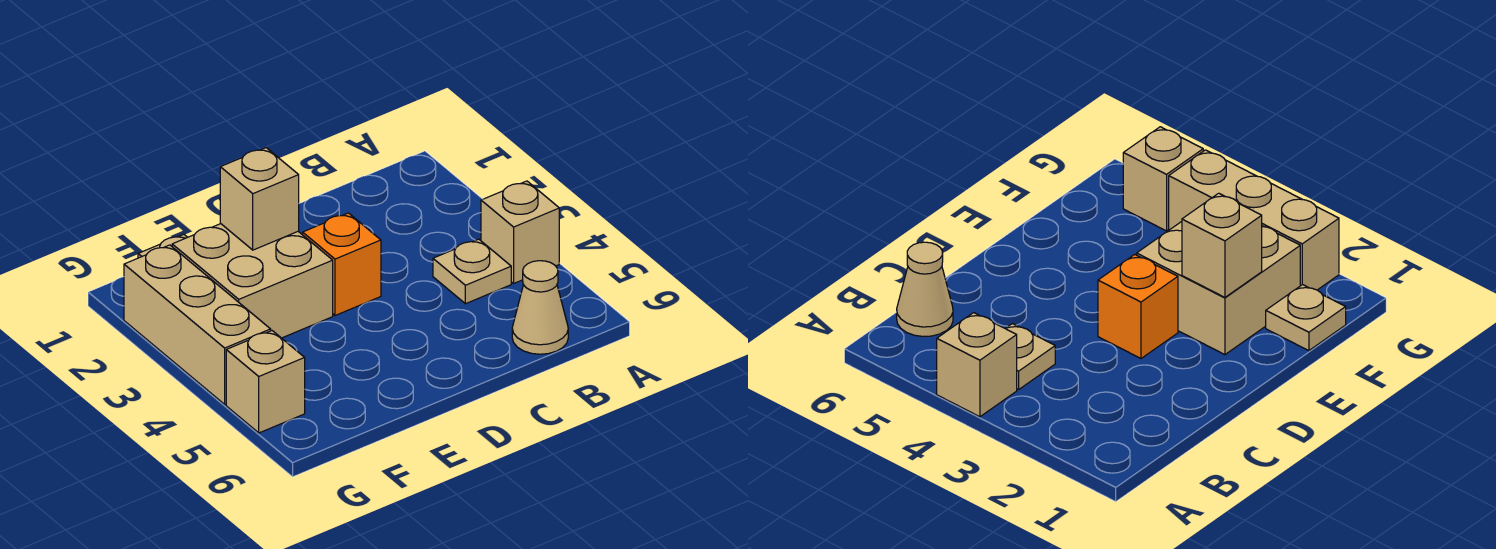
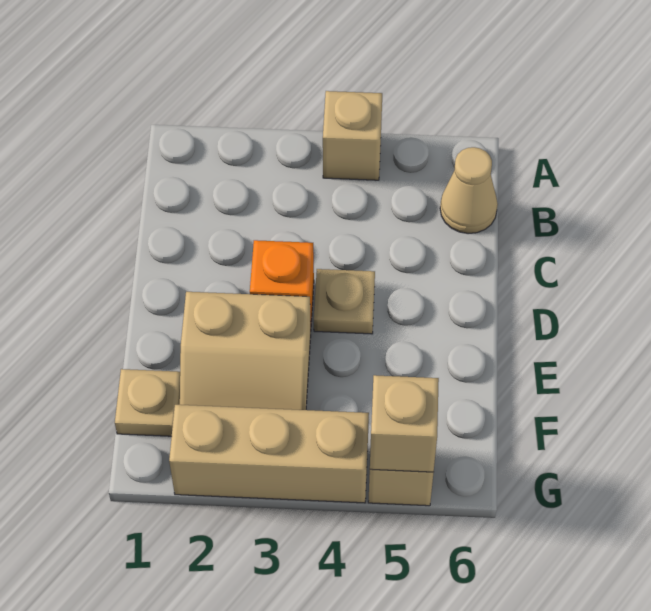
tan plate B4 level 1 -> tan plate D4 level 1
tan brick E2:F3 level 1 -> tan slope E2:F3 level 1 top E
tan brick E2 level 2 -> tan brick G5 level 2

